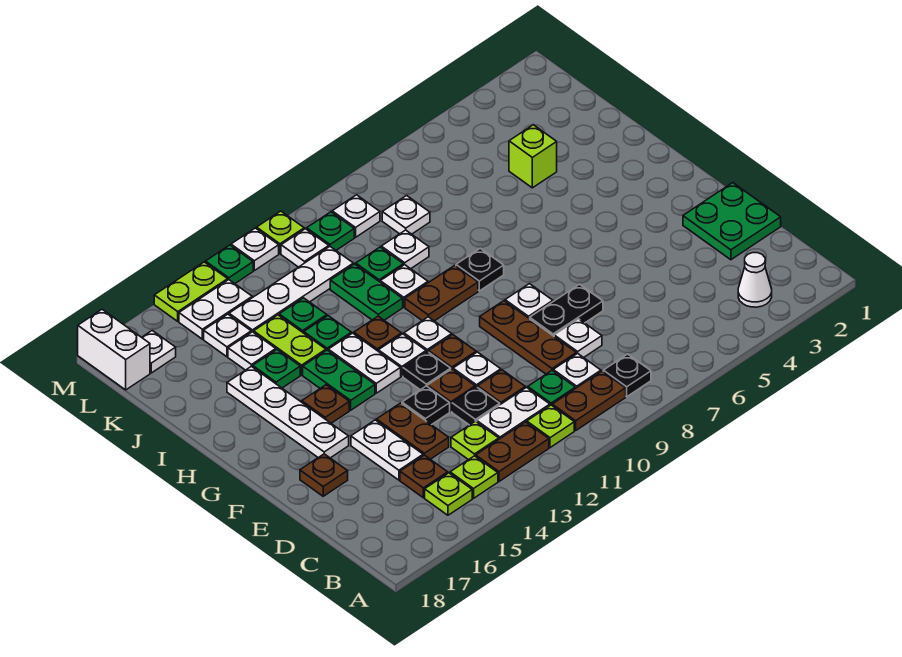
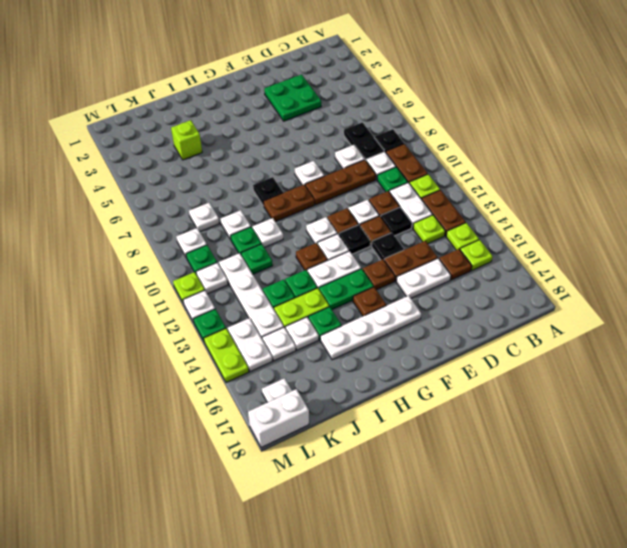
white cone B3 level 1 -> none
green plate D1:E2 level 1 -> green plate D3:E4 level 1
black plate E7:E8 level 1 -> black plate C7:C8 level 1
brown plate E17 level 1 -> brown plate F14 level 1
brown plate H9:H10 level 1 -> brown plate G9:H9 level 1
green plate I11:J11 level 1 -> green plate J11 level 1

